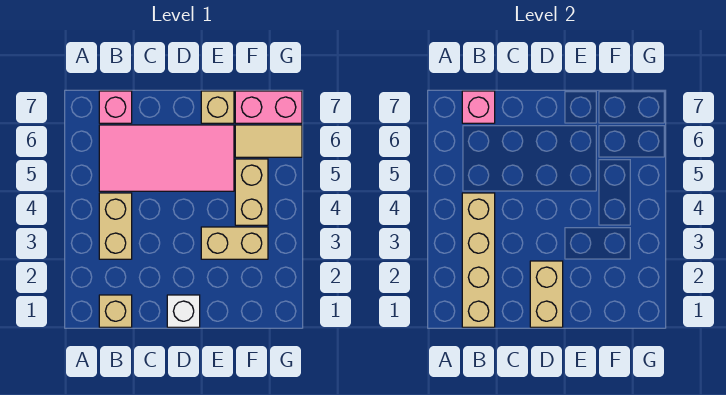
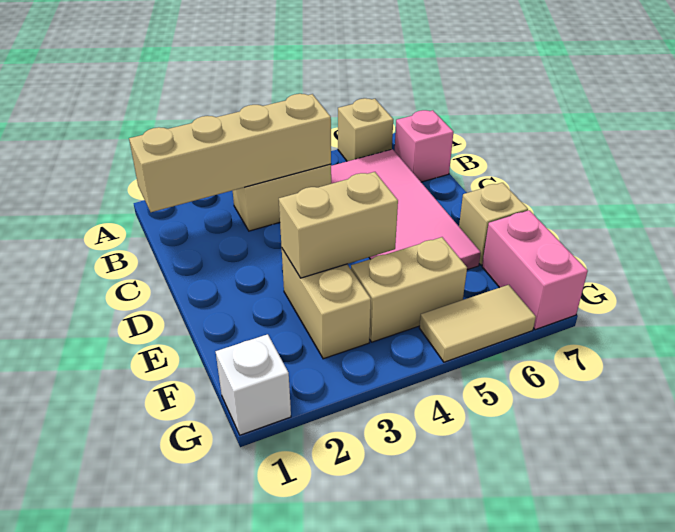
tan brick B1 level 1 -> tan brick A6 level 1
pink brick B7 level 2 -> none
white brick D1 level 1 -> white brick G1 level 1
tan brick D1:D2 level 2 -> tan brick E3:E4 level 2
tan tile F6:G6 level 1 -> tan tile G5:G6 level 1

